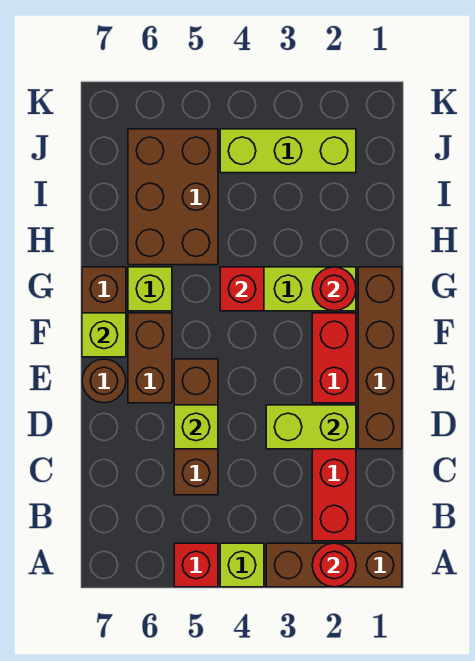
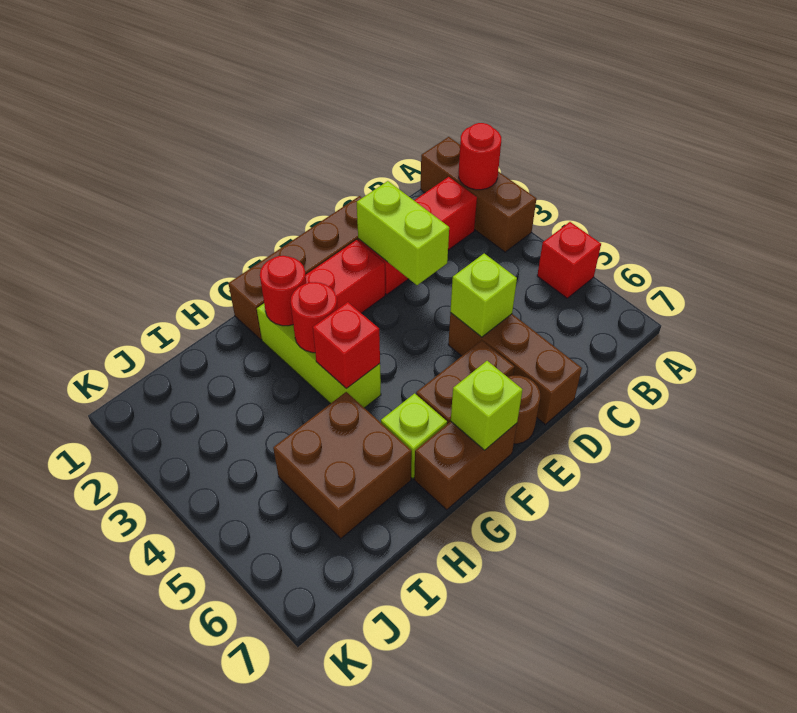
lime brick A4 level 1 -> none
brown brick C5:E5 level 1 -> brown brick D5:D7 level 1
none -> red round brick G3 level 2
brown brick H5:J6 level 1 -> brown brick H5:I6 level 1
lime brick J2:J4 level 1 -> none

